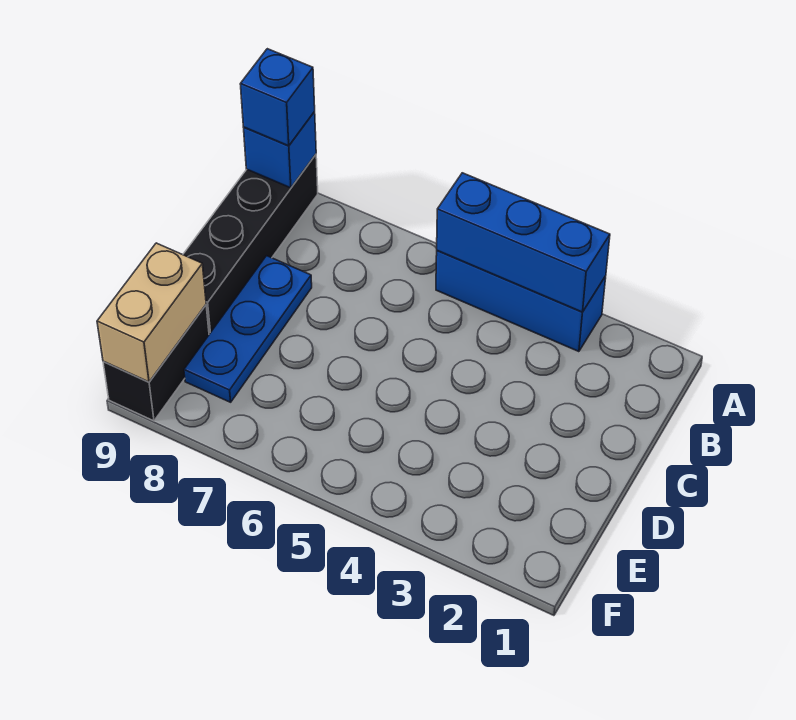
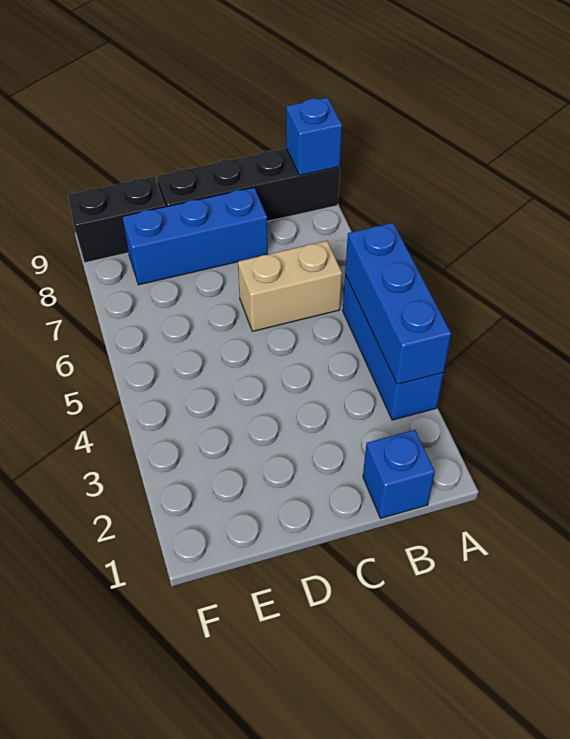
blue brick A9 level 3 -> blue brick B1 level 1
blue plate C8:E8 level 1 -> blue brick C8:E8 level 1
tan brick E9:F9 level 2 -> tan brick B6:C6 level 1

